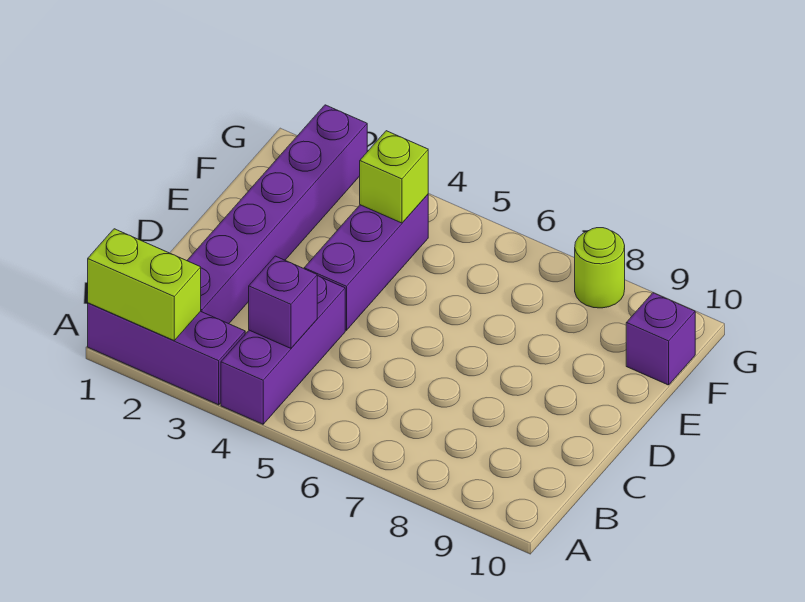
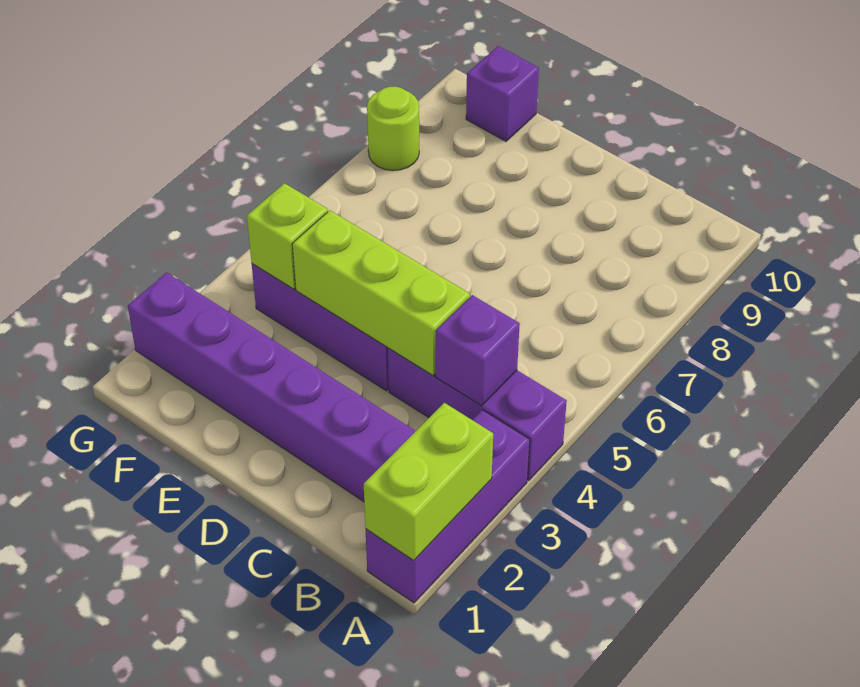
none -> lime brick C4:E4 level 2

